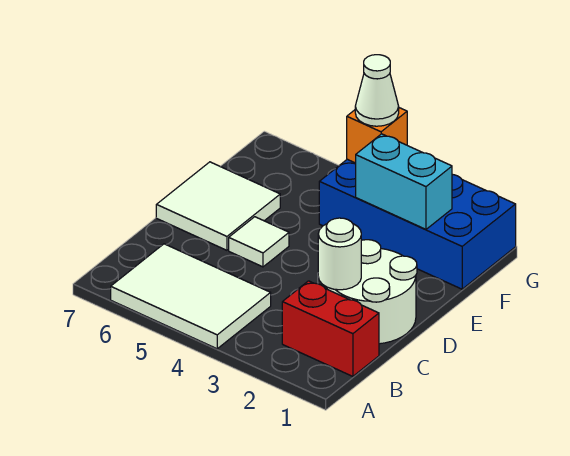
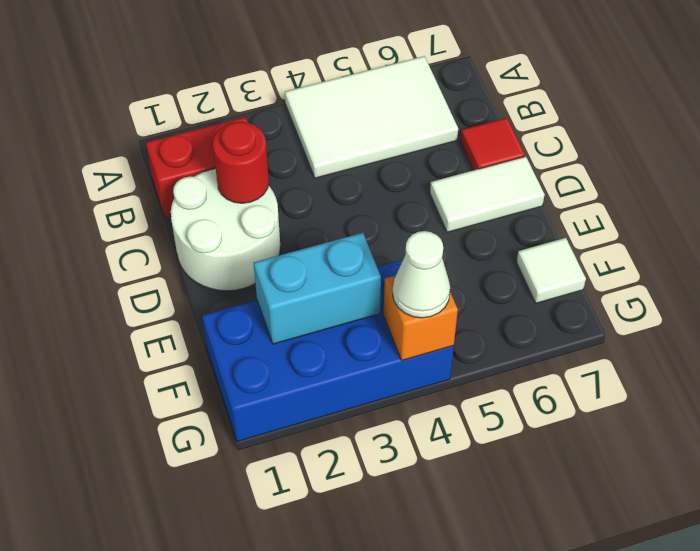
white round brick C2 level 2 -> red round brick C2 level 2
none -> red tile C7 level 1
white tile D5 level 1 -> white tile F7 level 1
white tile D6:E7 level 1 -> white tile D6:D7 level 1

